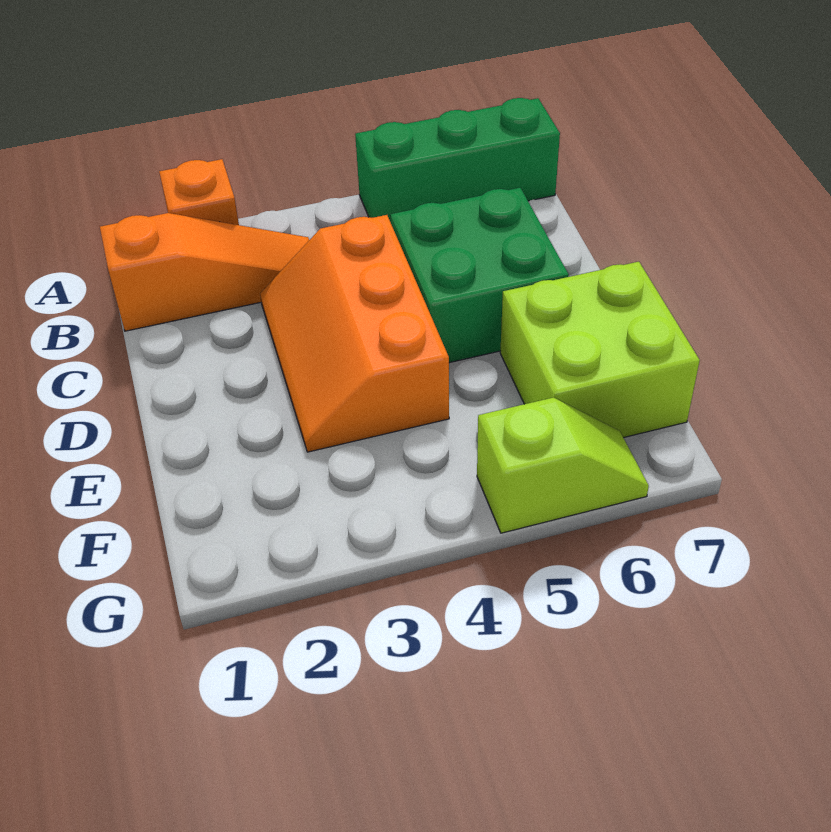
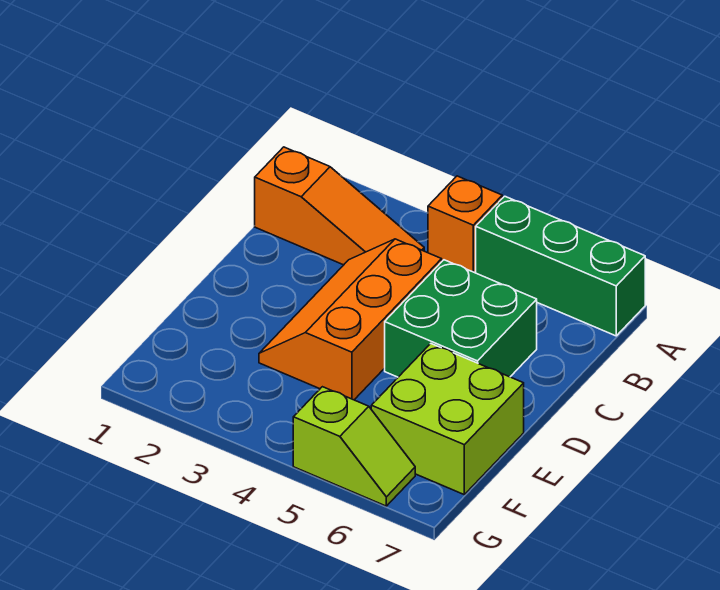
orange brick A2 level 1 -> orange brick A4 level 1

